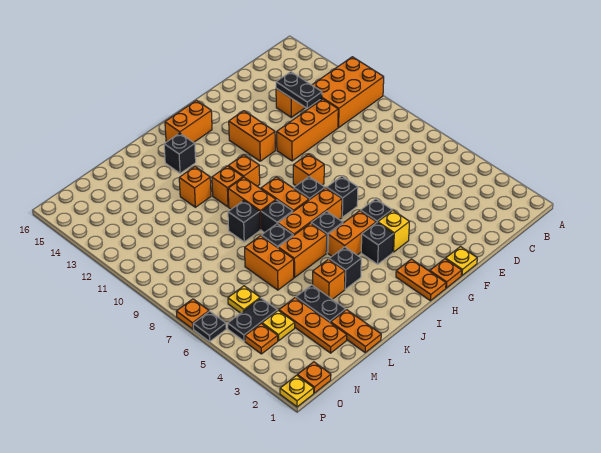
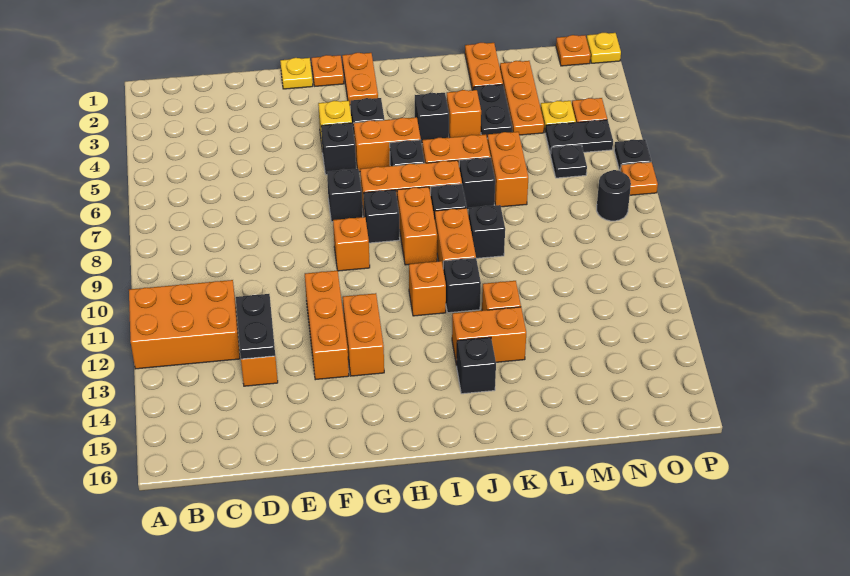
orange brick D11:F11 level 1 -> orange brick F11:F13 level 1
orange brick H15:I15 level 1 -> orange brick J13:K13 level 1
orange brick J11 level 1 -> black brick J11 level 1
yellow plate N6 level 1 -> black plate N6 level 1
none -> black round brick O8 level 1

